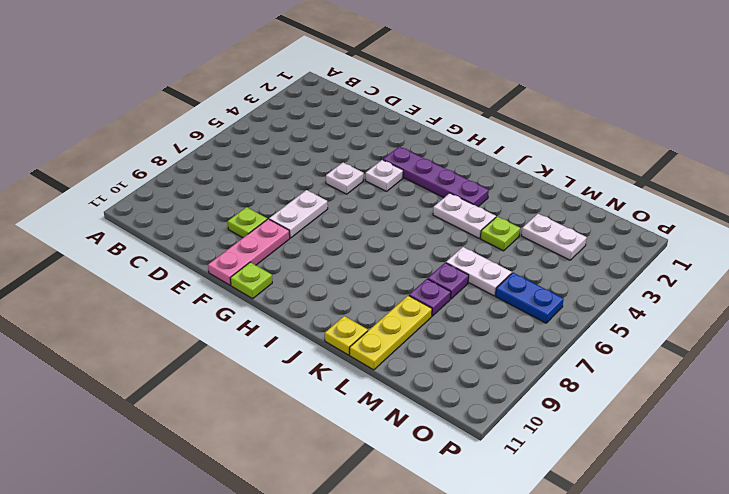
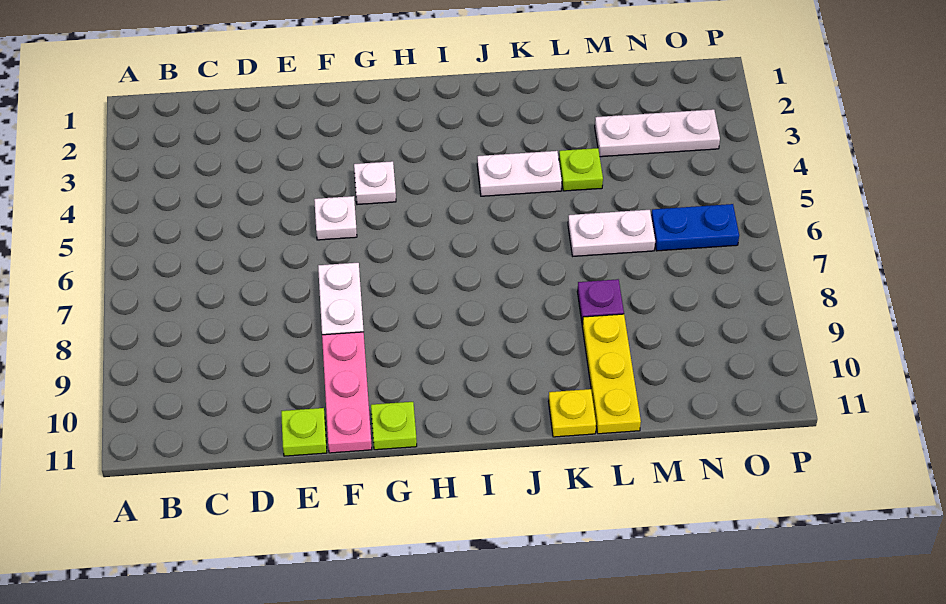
lime plate E9 level 1 -> lime plate E11 level 1
purple plate G3:J3 level 1 -> none
purple plate L7 level 1 -> none
white plate M3:N3 level 1 -> white plate M3:O3 level 1

